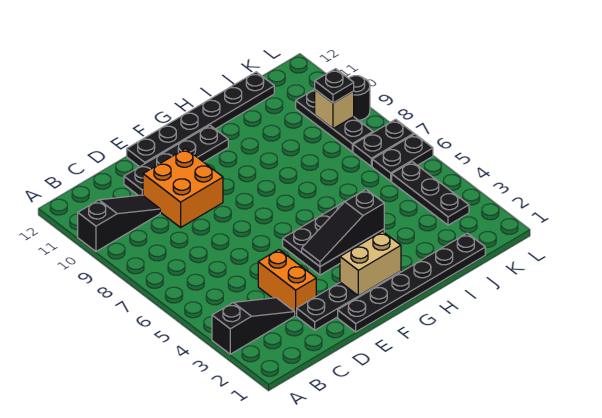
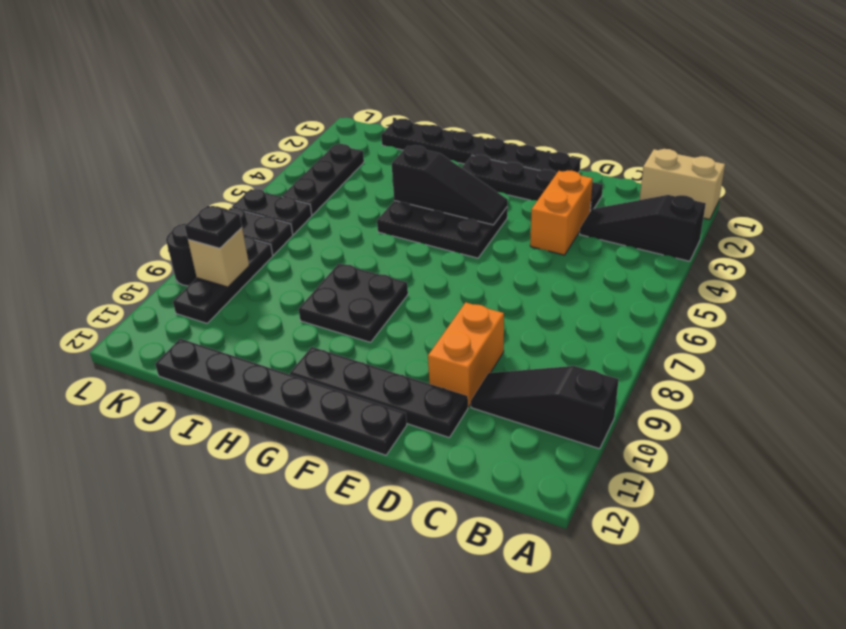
orange brick D9:E10 level 1 -> orange brick D9:D10 level 1
tan brick F2:G2 level 2 -> tan brick A1:B1 level 1
none -> black plate G8:H9 level 1

